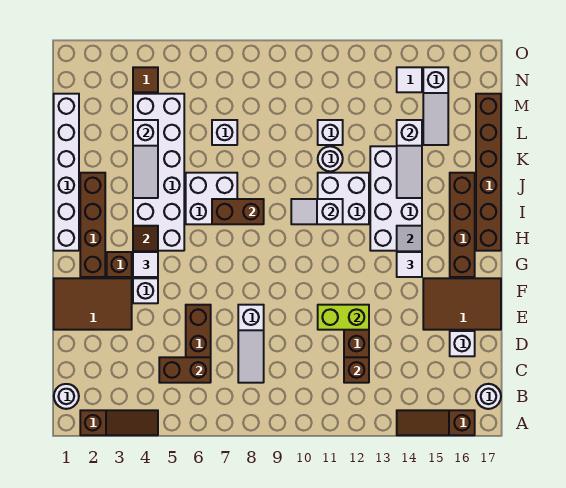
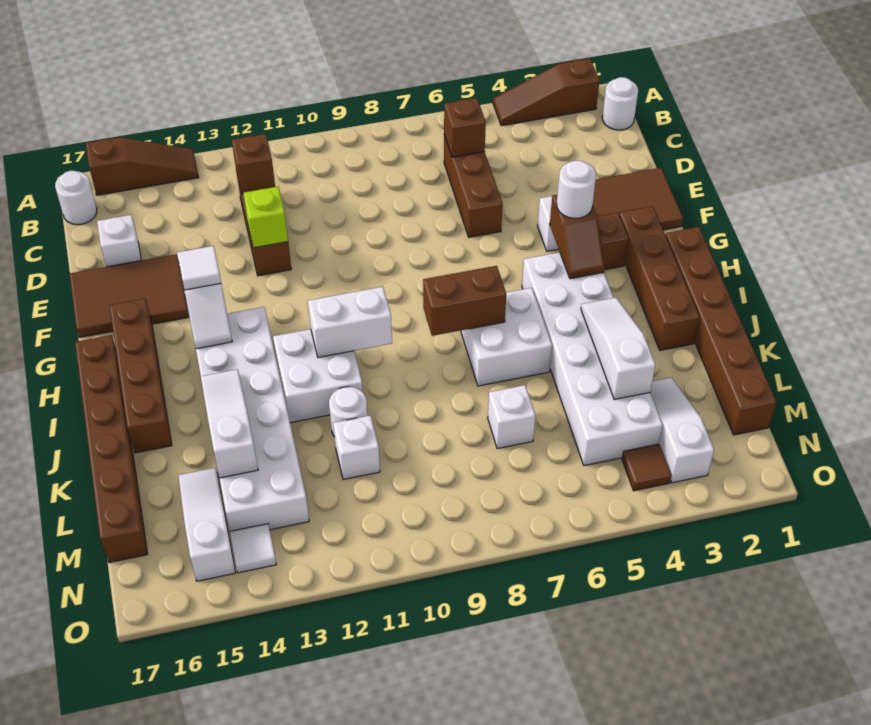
brown brick C5:C6 level 2 -> brown brick C6 level 2
white slope C8:E8 level 1 top E -> white slope L3:N3 level 1 top N
lime brick E11:E12 level 2 -> lime brick E12 level 2
white tile G4 level 3 -> white round brick G4 level 3
white brick H1:M1 level 1 -> brown brick H1:M1 level 1
white brick H13:K14 level 1 -> white brick H13:M14 level 1
white slope I10:I11 level 2 top 11 -> white brick I10:I11 level 2

